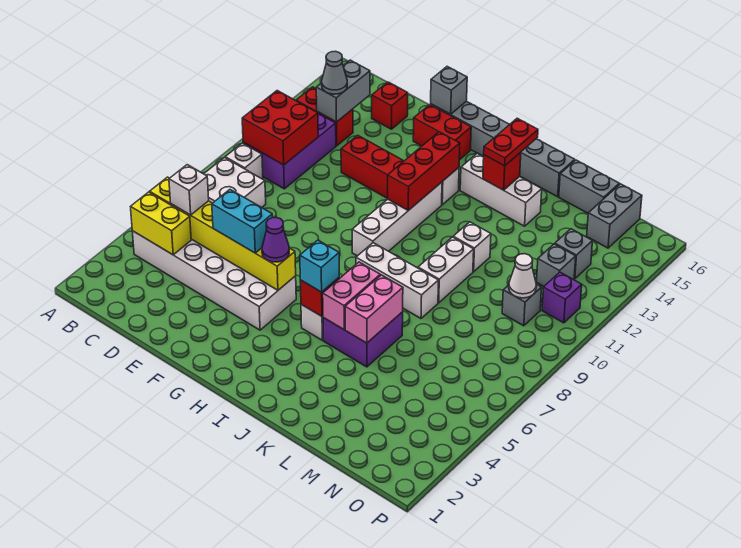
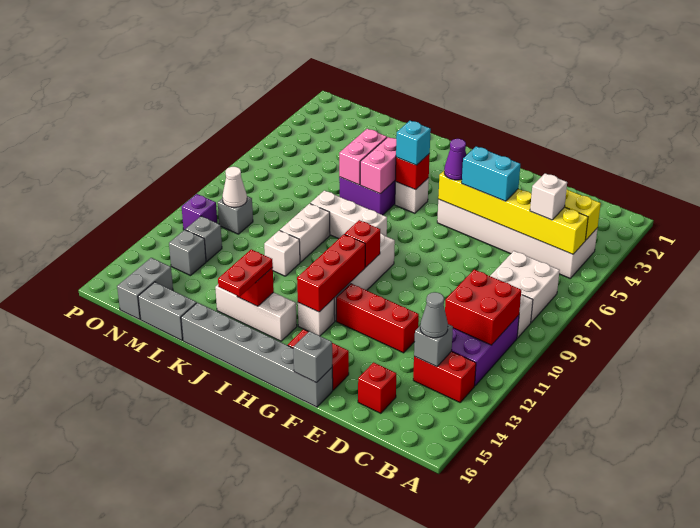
grey brick C13:C14 level 2 -> grey brick C13 level 2
none -> red brick H10 level 2

